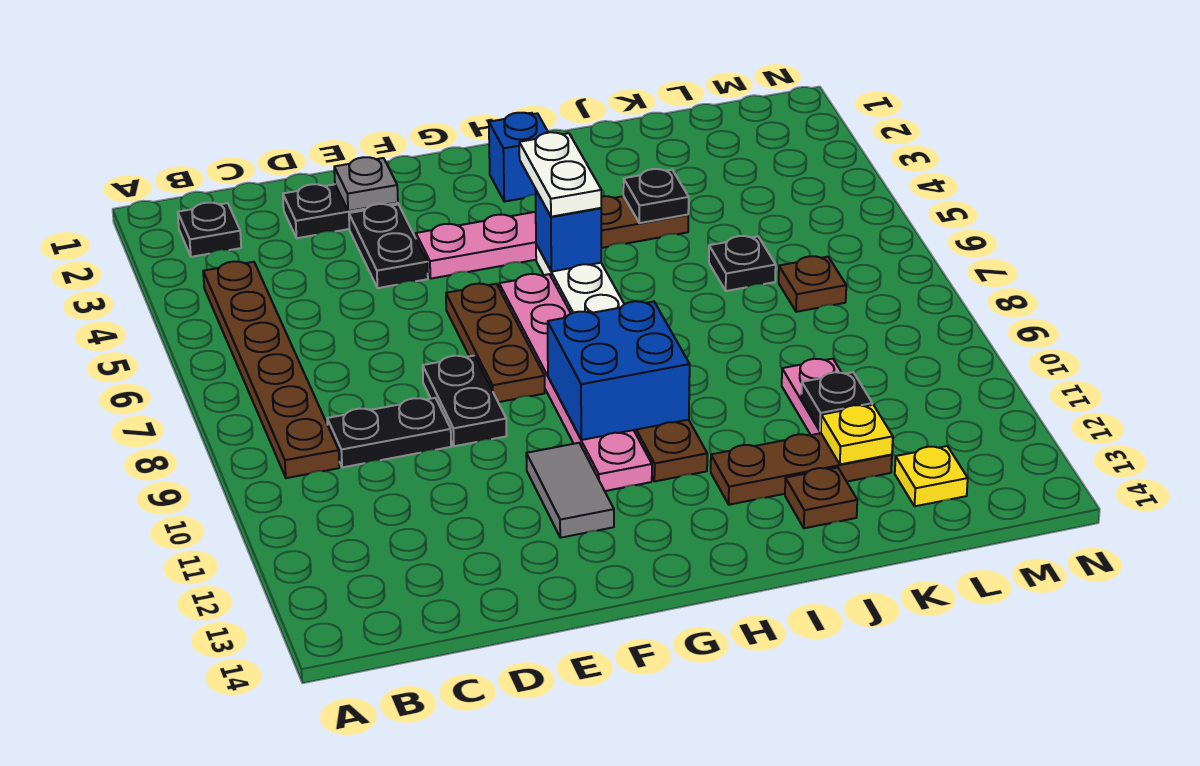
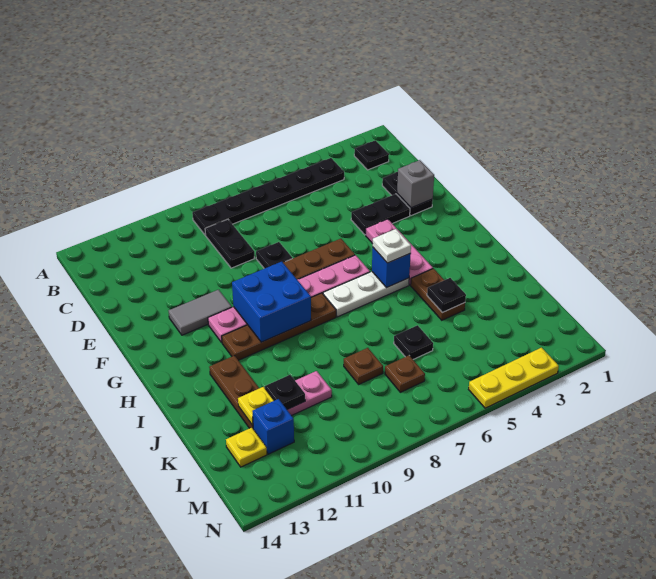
brown plate B4:B9 level 1 -> black plate B4:B9 level 1
grey plate E2 level 2 -> grey brick E2 level 2
black plate E8:E9 level 1 -> black plate E8 level 1
blue brick H2 level 1 -> blue brick L12 level 1
white plate H4:H5 level 3 -> white plate H5 level 3
brown plate J13 level 1 -> brown plate K8 level 1
none -> yellow plate N3:N5 level 1

